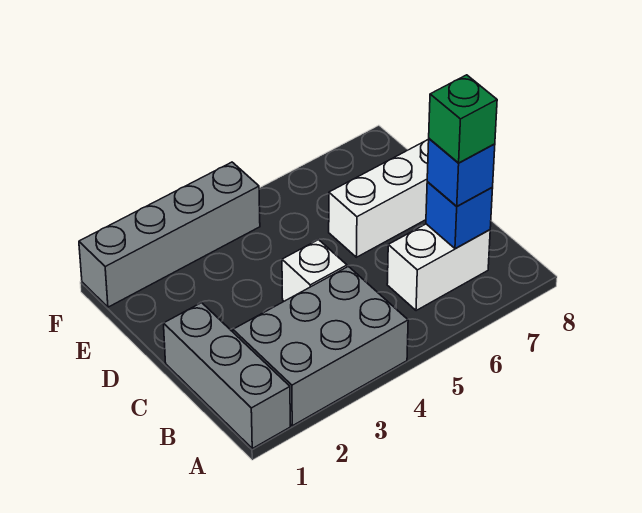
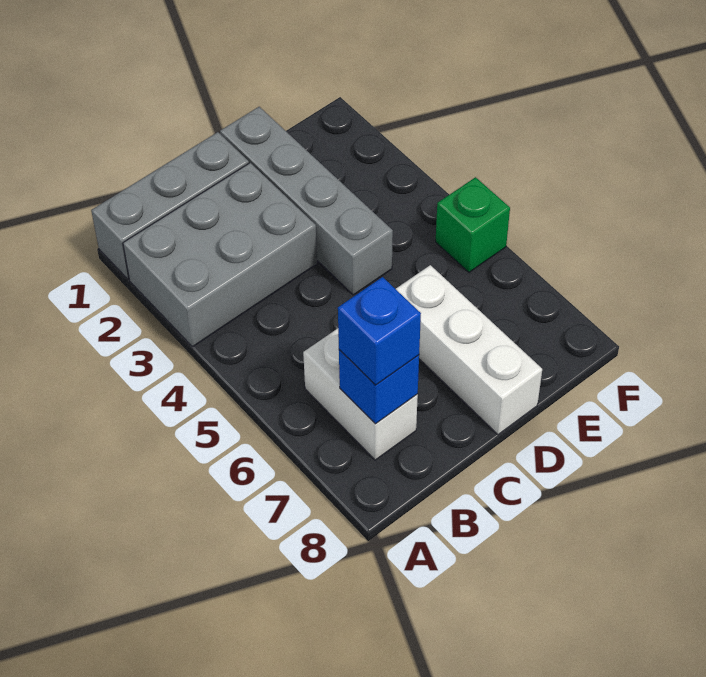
grey brick A2:B4 level 1 -> grey brick A2:C3 level 1
green brick B7 level 4 -> green brick F5 level 1
white brick C4 level 1 -> none
grey brick F1:F4 level 1 -> grey brick D1:D4 level 1

